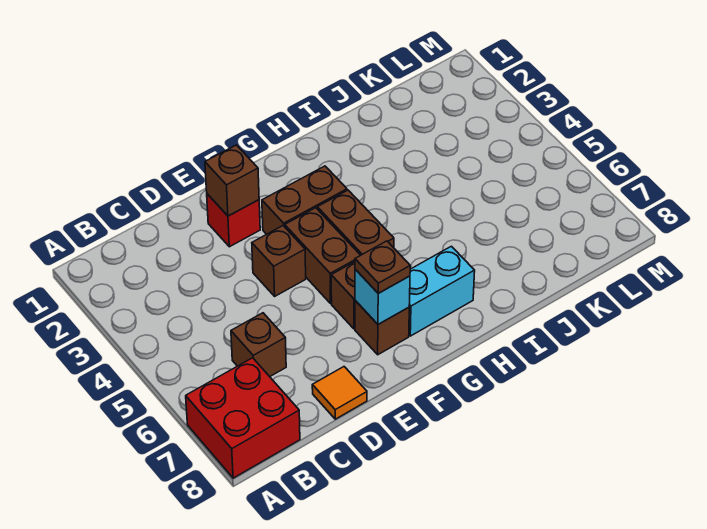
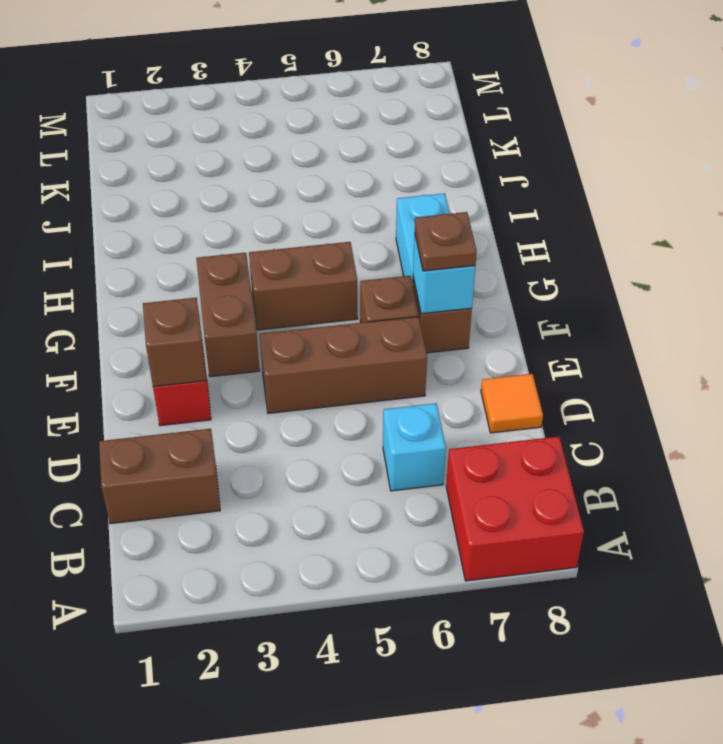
brown brick C6 level 1 -> cyan brick C6 level 1
brown brick E4 level 1 -> brown brick E4:E6 level 1
brown brick F4:F5 level 1 -> brown brick C1:C2 level 1

